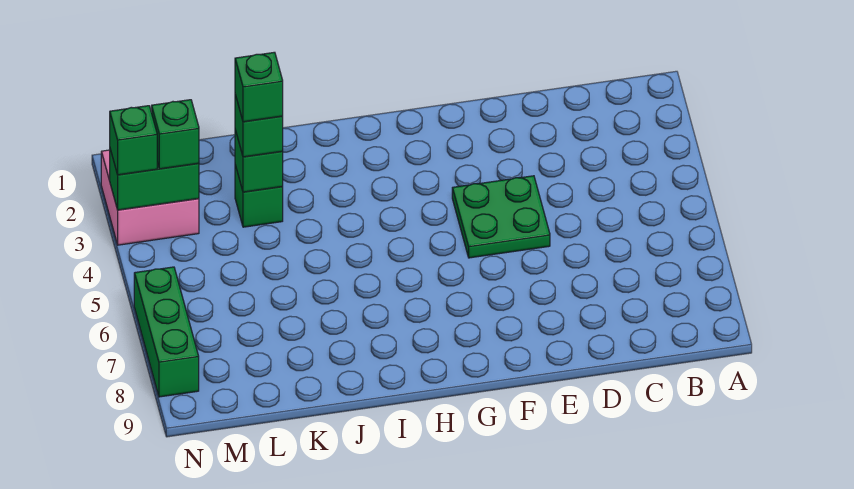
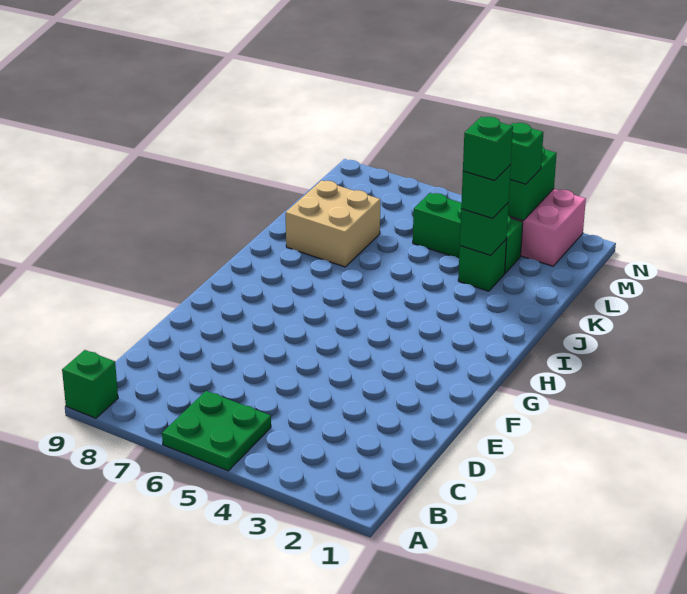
green plate E4:F5 level 1 -> green plate A5:B6 level 1
none -> tan brick J7:K8 level 1
green brick N3 level 3 -> green brick A9 level 1
green brick N6:N8 level 1 -> green brick L3:L5 level 1

